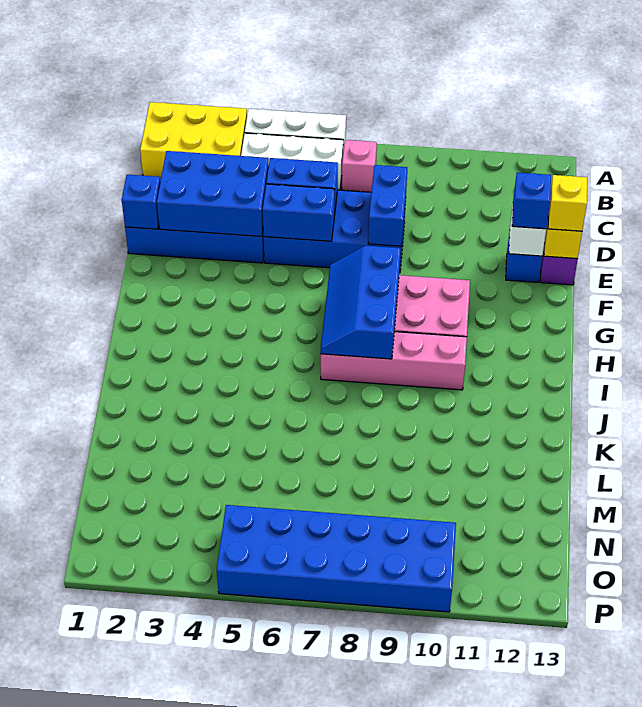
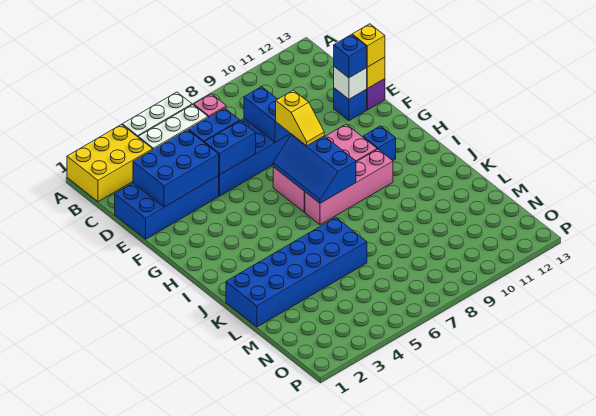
blue brick E1 level 2 -> blue brick H11 level 1
none -> yellow slope F8:G8 level 3 top F
blue brick O5:P10 level 1 -> blue brick K1:L6 level 1

